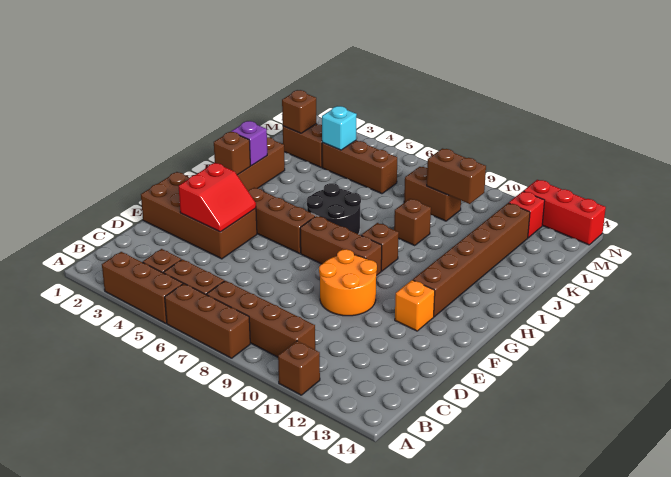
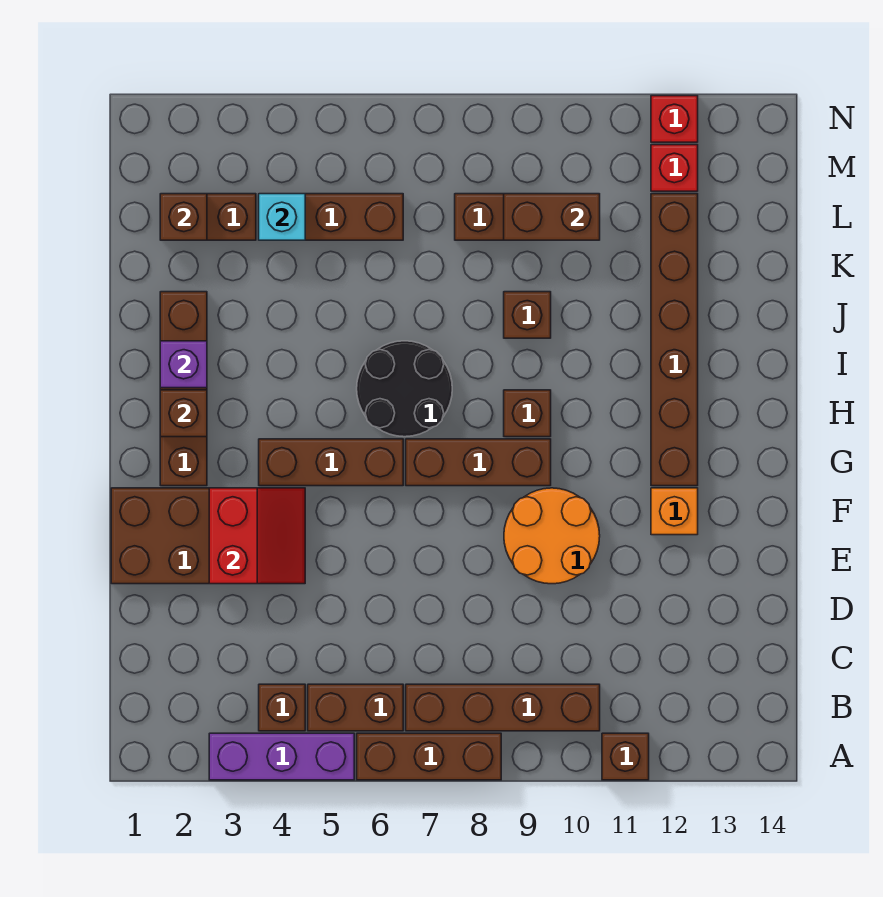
brown brick A3:A5 level 1 -> purple brick A3:A5 level 1
red brick N12:N14 level 1 -> red brick N12 level 1

